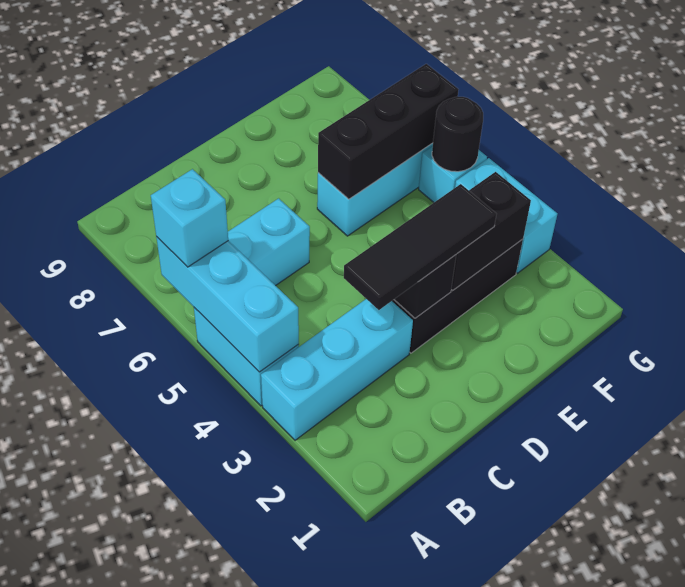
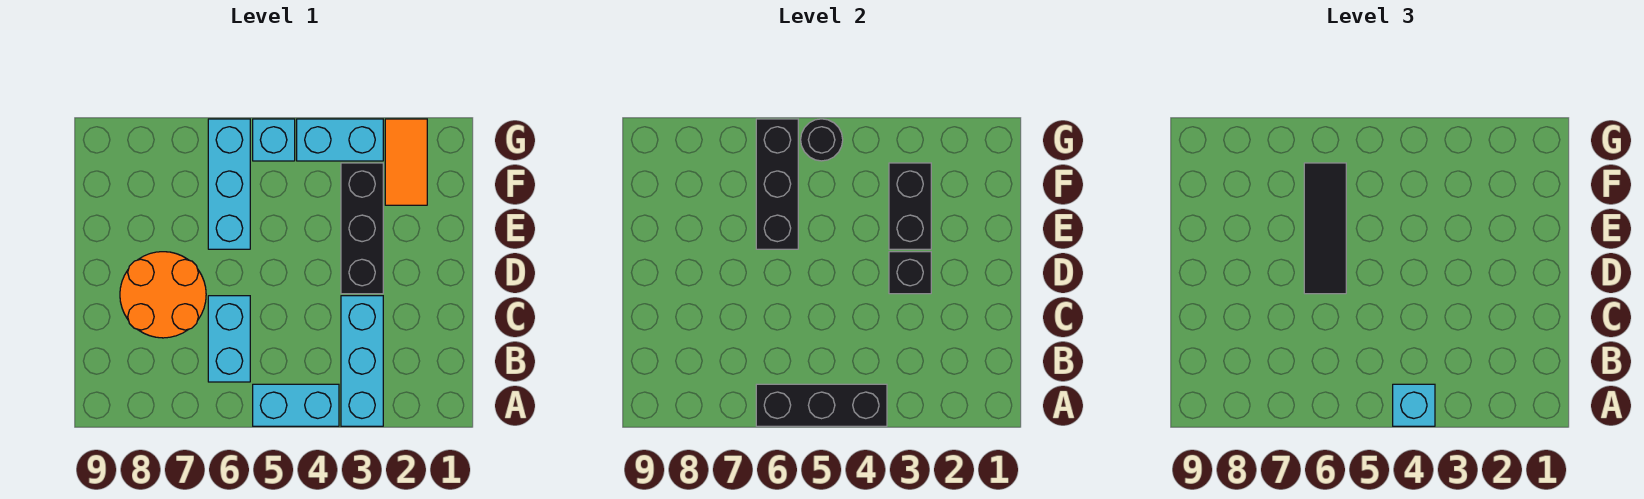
cyan brick A4:A6 level 2 -> black brick A4:A6 level 2
cyan brick A6 level 3 -> cyan brick A4 level 3
black tile C3:E3 level 3 -> black tile D6:F6 level 3
none -> orange round brick C7:D8 level 1
none -> orange tile F2:G2 level 1

